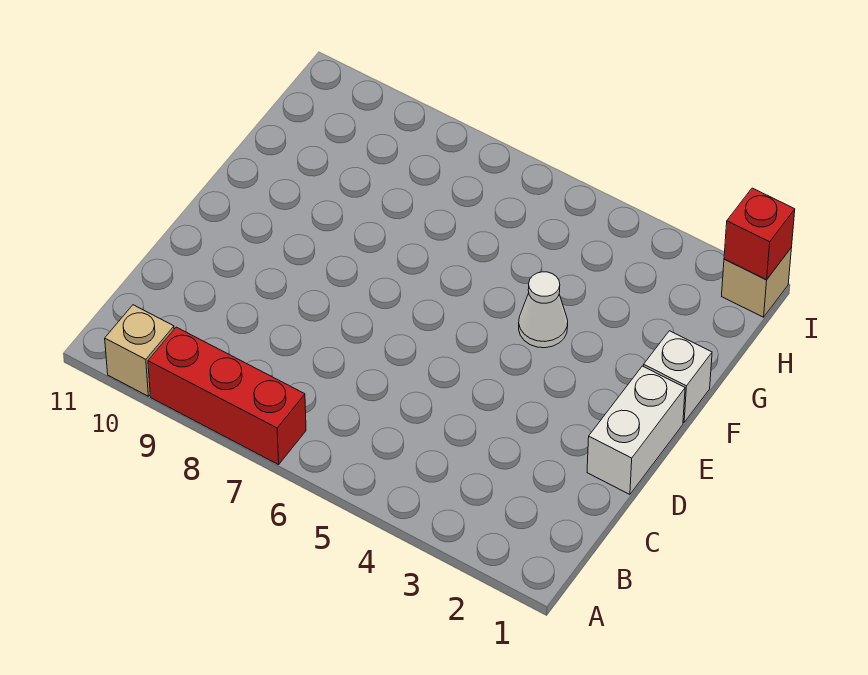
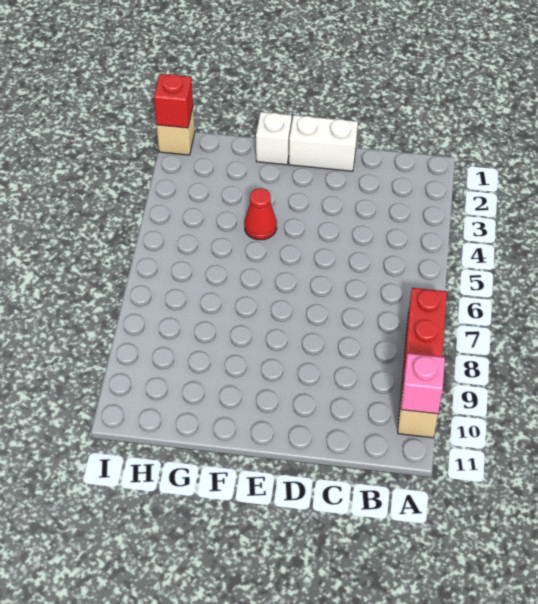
none -> pink brick A10 level 2
white cone F4 level 1 -> red cone F4 level 1

